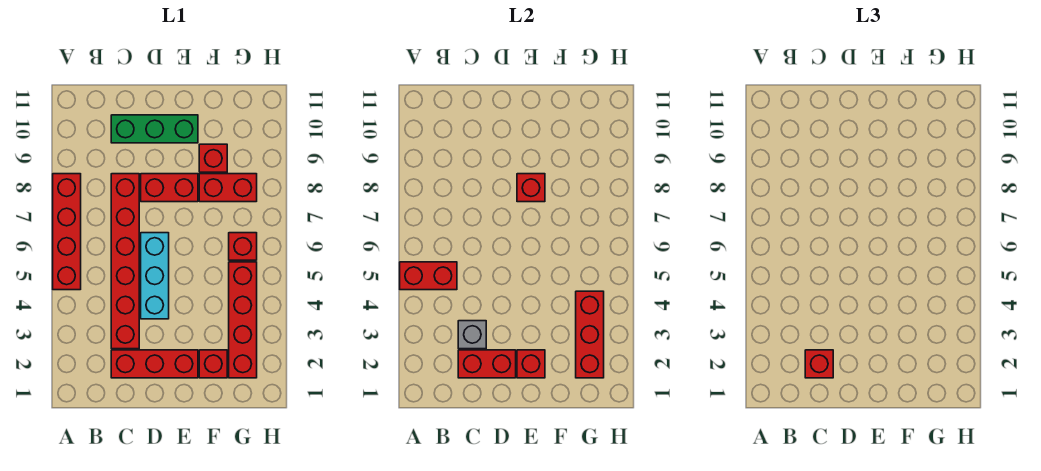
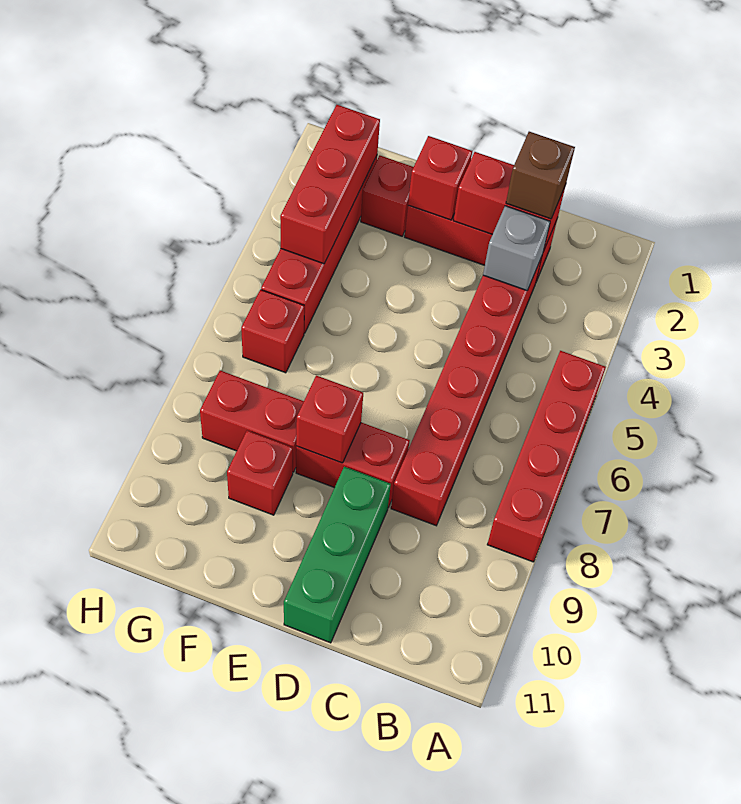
red brick A5:B5 level 2 -> none
red brick C2 level 3 -> brown brick C2 level 3
green brick C10:E10 level 1 -> green brick D9:D11 level 1
cyan brick D4:D6 level 1 -> none

